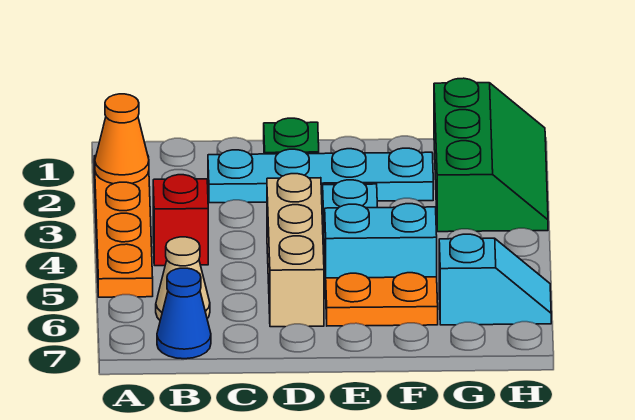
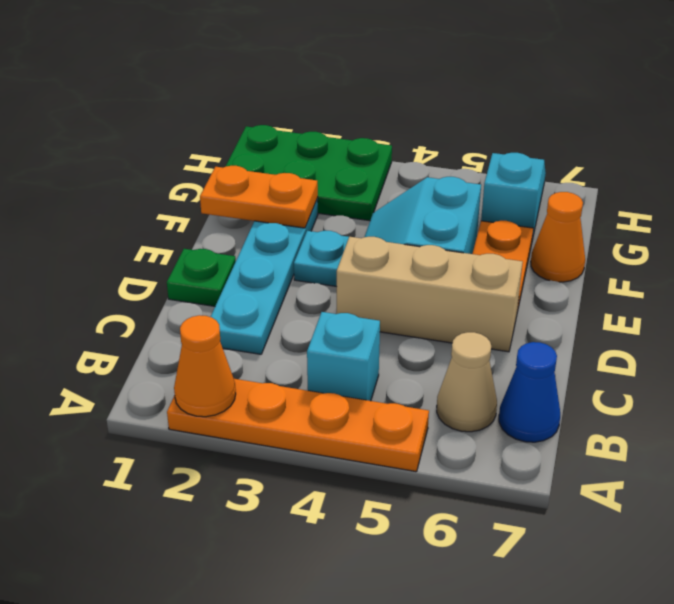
red brick B4 level 1 -> cyan brick B4 level 1
none -> orange plate F1:F2 level 2
none -> orange cone F7 level 1
green slope G1:H3 level 1 top G -> green plate G1:H3 level 1

